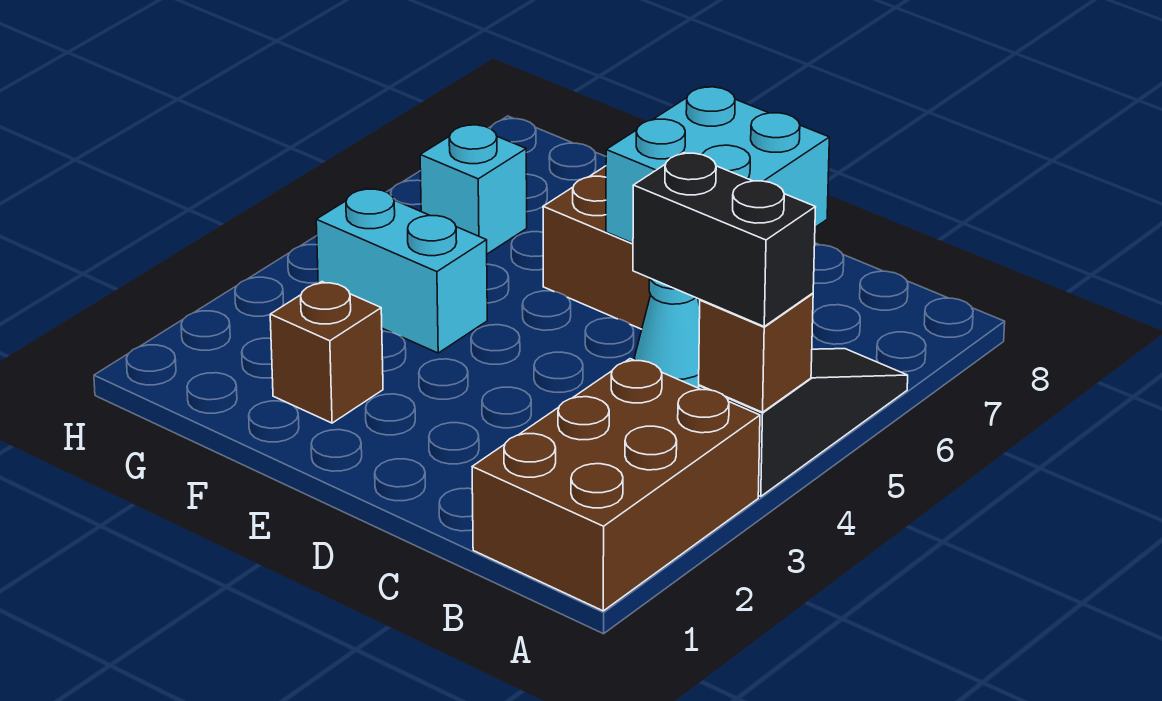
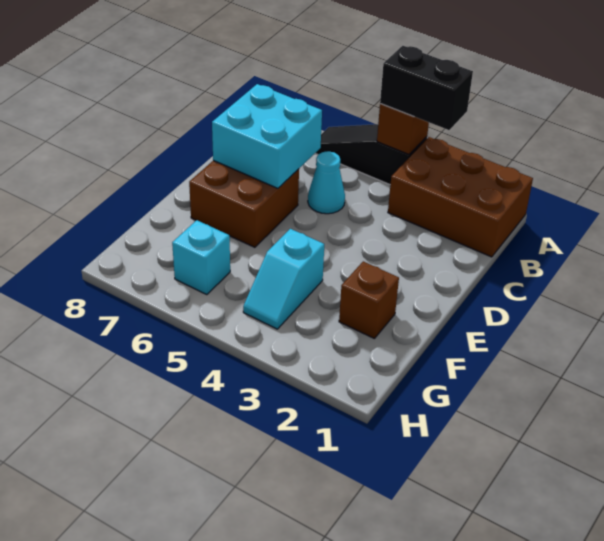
black brick A4:B4 level 3 -> black brick A3:A4 level 3
cyan brick F4:G4 level 1 -> cyan slope F4:G4 level 1 top F

